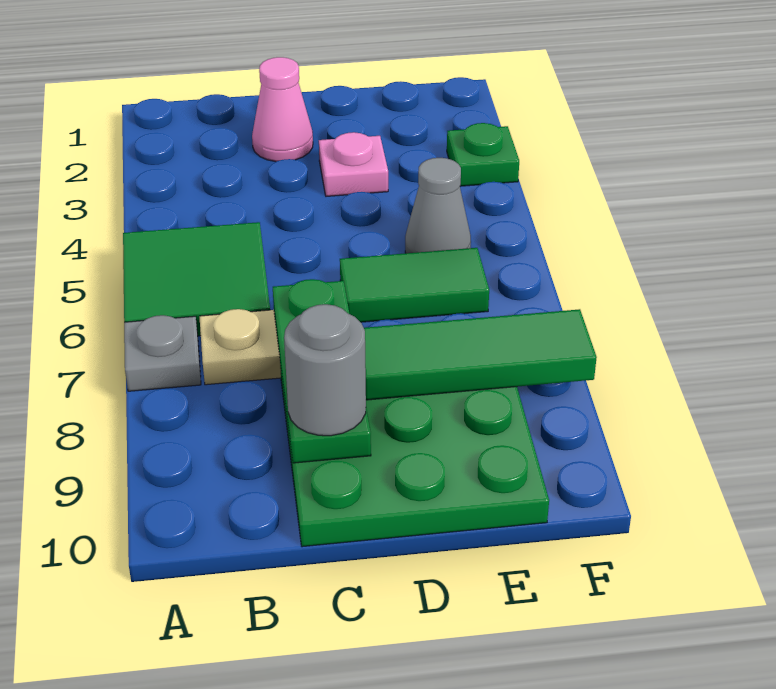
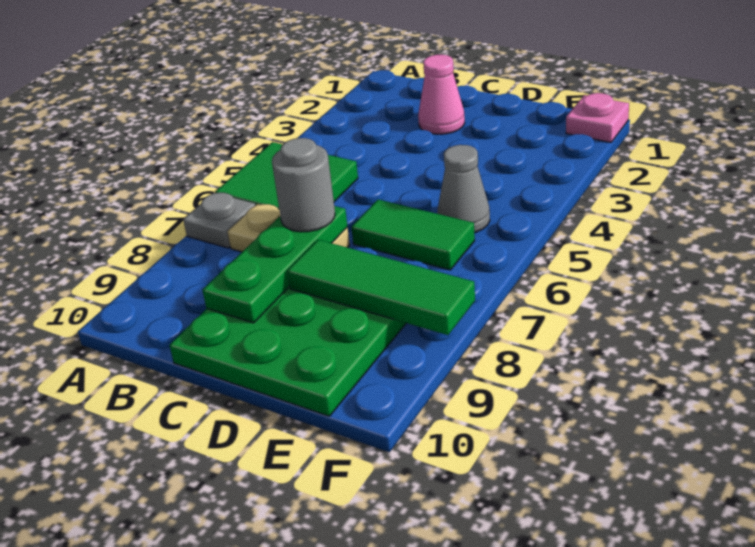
grey round brick C9 level 3 -> grey round brick C7 level 3
pink plate D3 level 1 -> pink plate F1 level 1
green plate F3 level 1 -> none

